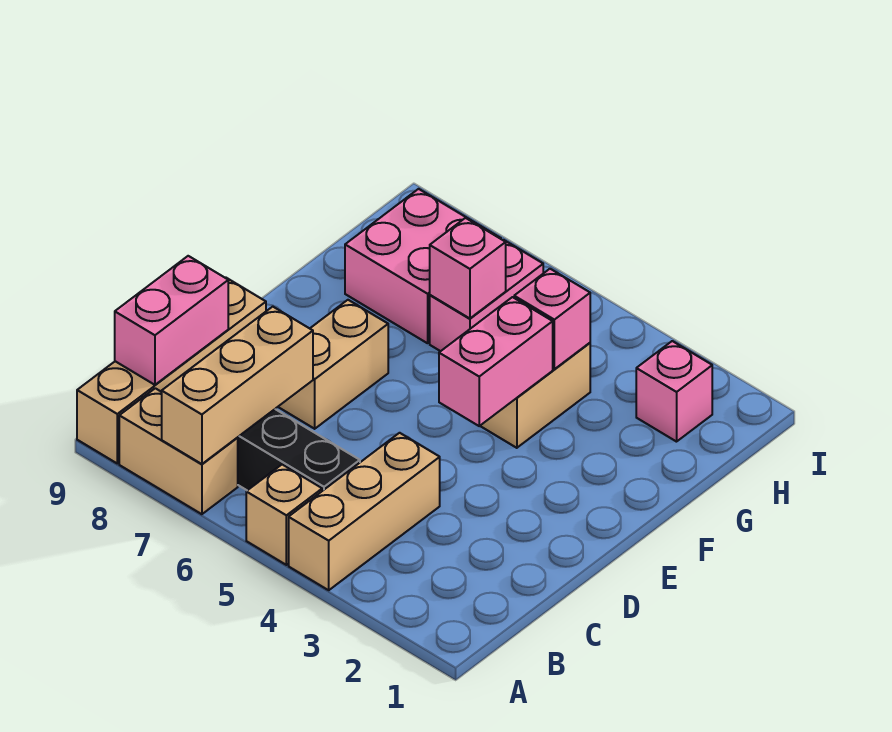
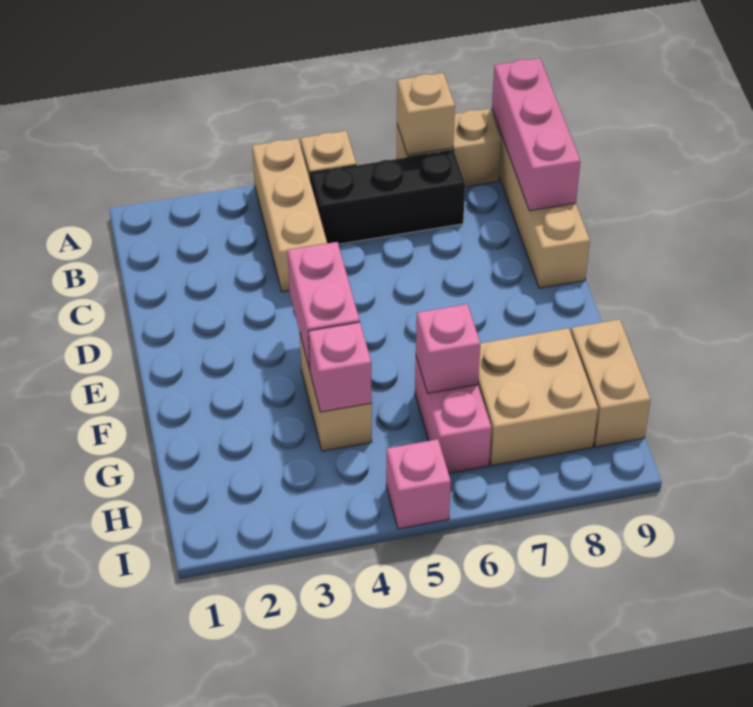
tan brick A7:C7 level 2 -> tan brick A7 level 2
pink brick B9:C9 level 2 -> pink brick A9:C9 level 2
tan brick D7:E7 level 1 -> tan brick G9:H9 level 1
pink brick G7:H8 level 1 -> tan brick G7:H8 level 1
pink brick H2 level 1 -> pink brick I5 level 1

